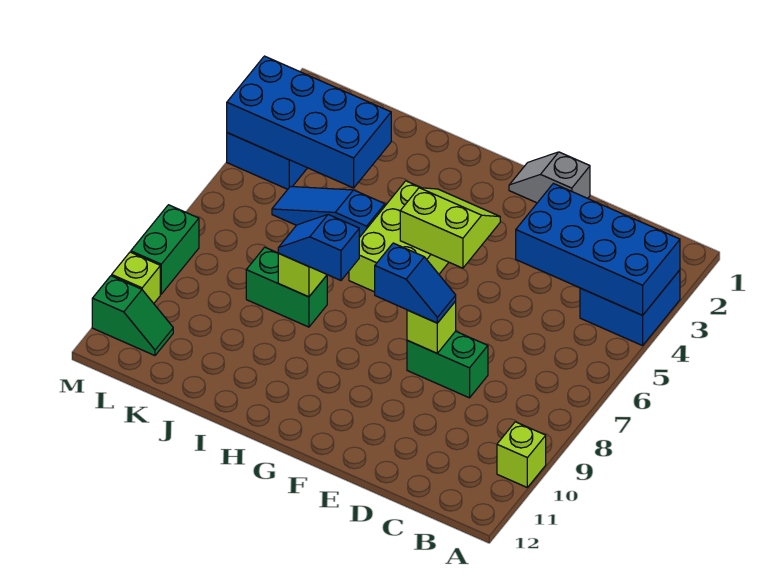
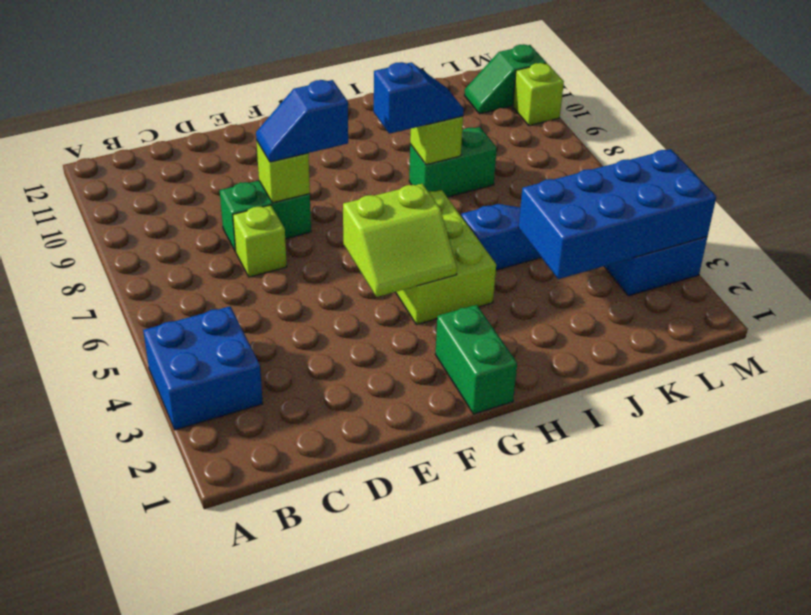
blue brick A3:D4 level 2 -> none
lime brick A10 level 1 -> lime brick D7 level 1
grey slope E1:F1 level 1 top E -> none
green brick M8:M9 level 1 -> green brick G1:G2 level 1

